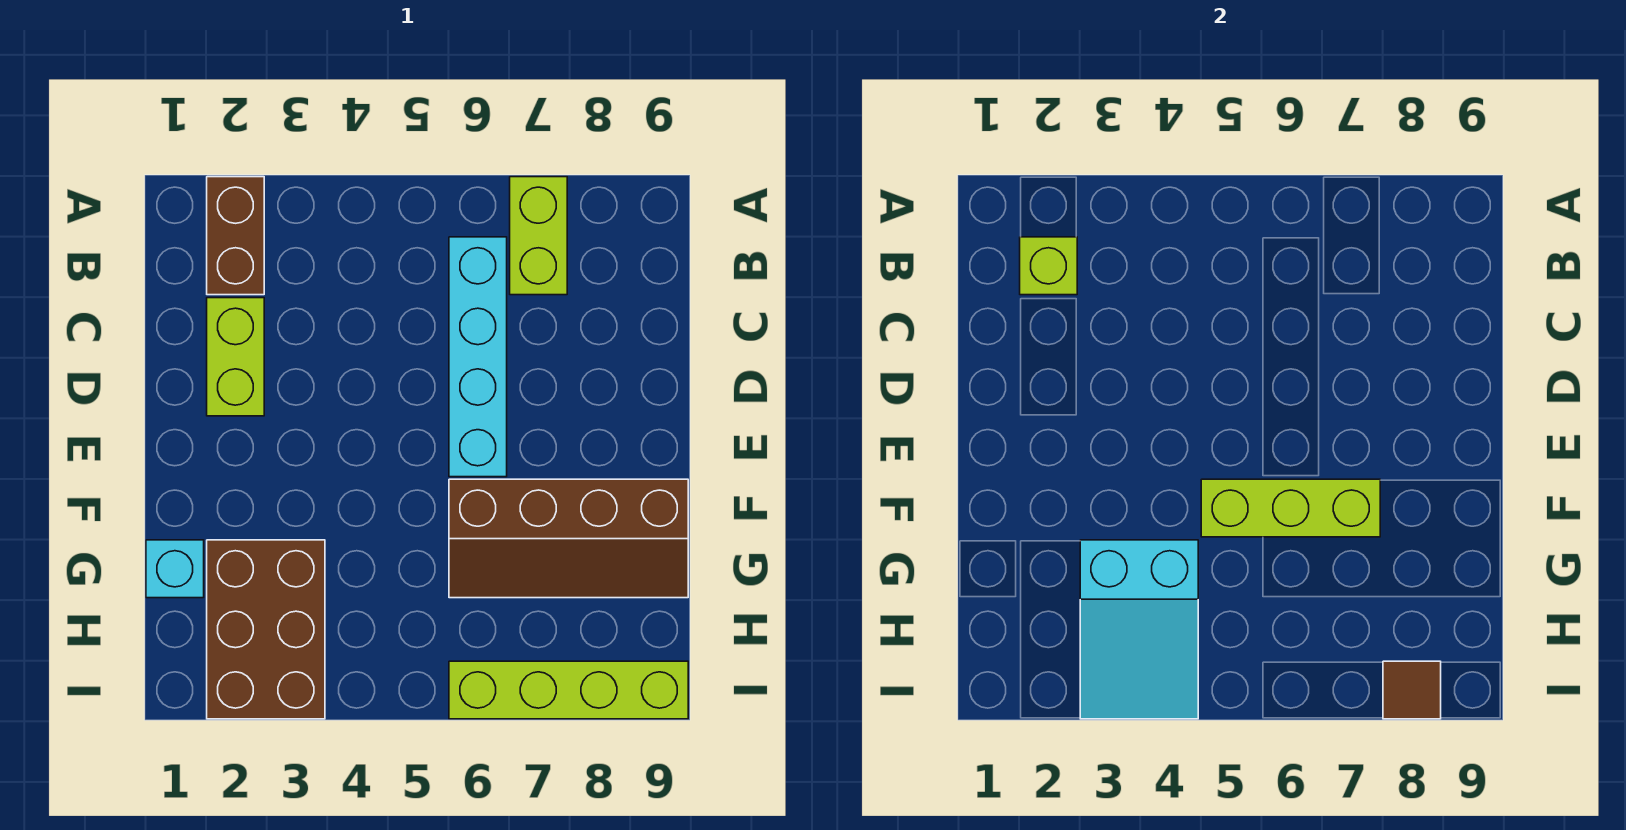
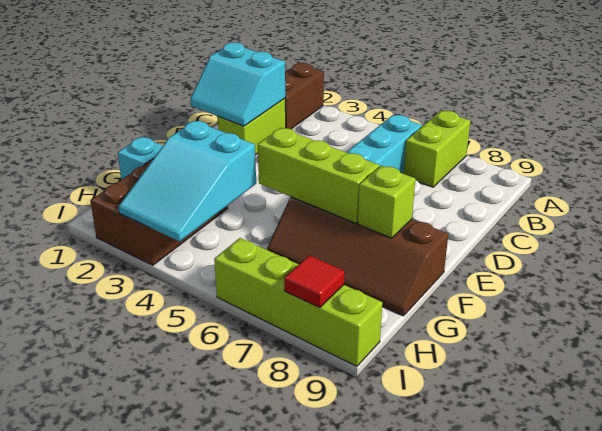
lime brick B2 level 2 -> lime brick F8 level 2
none -> cyan slope C1:D2 level 2 top C
brown tile I8 level 2 -> red tile I8 level 2

